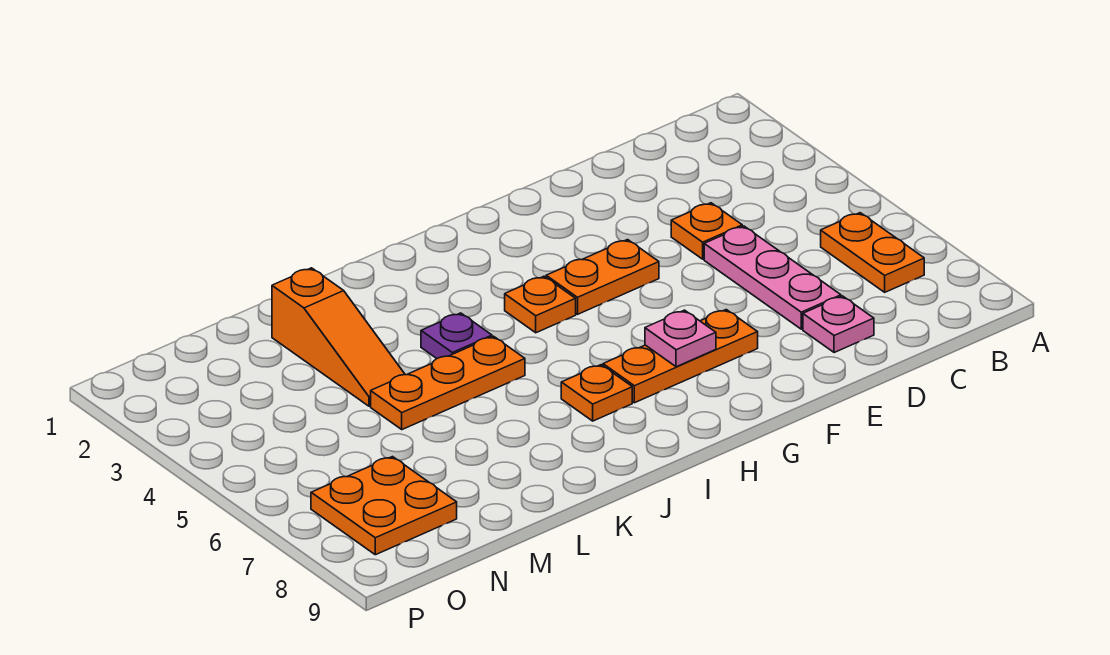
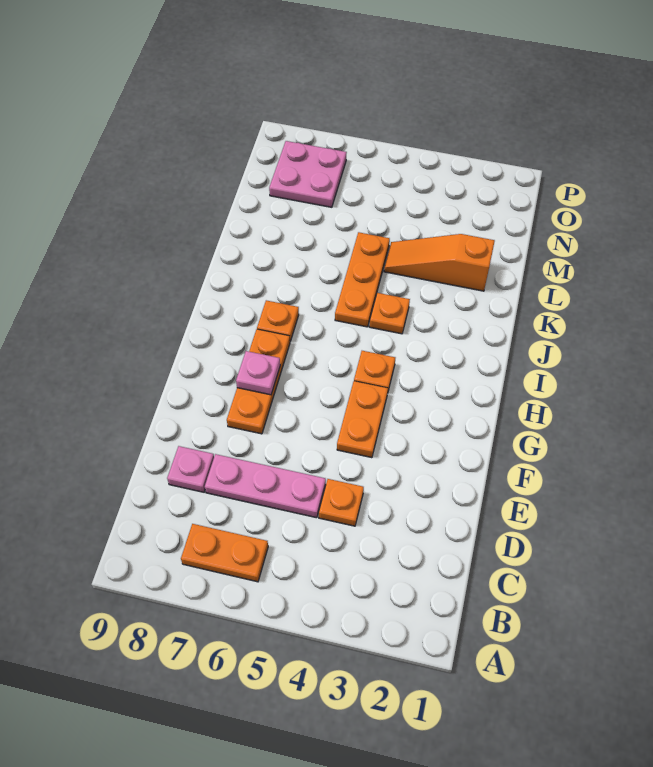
purple plate J4 level 1 -> orange plate J4 level 1
orange plate N7:O8 level 1 -> pink plate N7:O8 level 1

